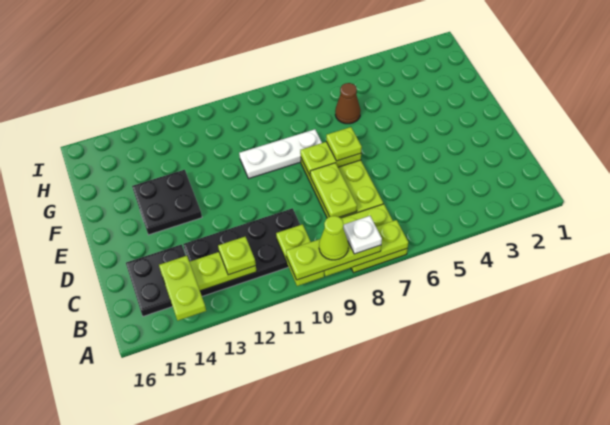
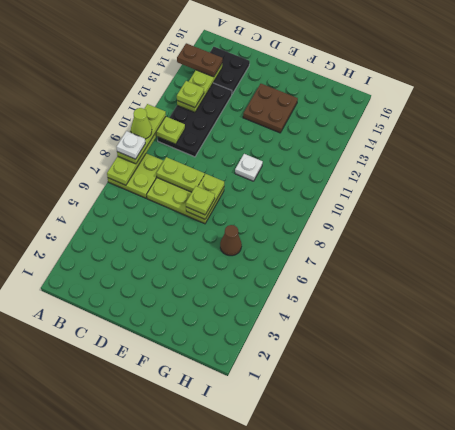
lime plate A14:B14 level 3 -> brown plate A14:B14 level 3
black plate E13:F14 level 1 -> brown plate E13:F14 level 1
white plate F8:F10 level 1 -> white plate F10 level 1

